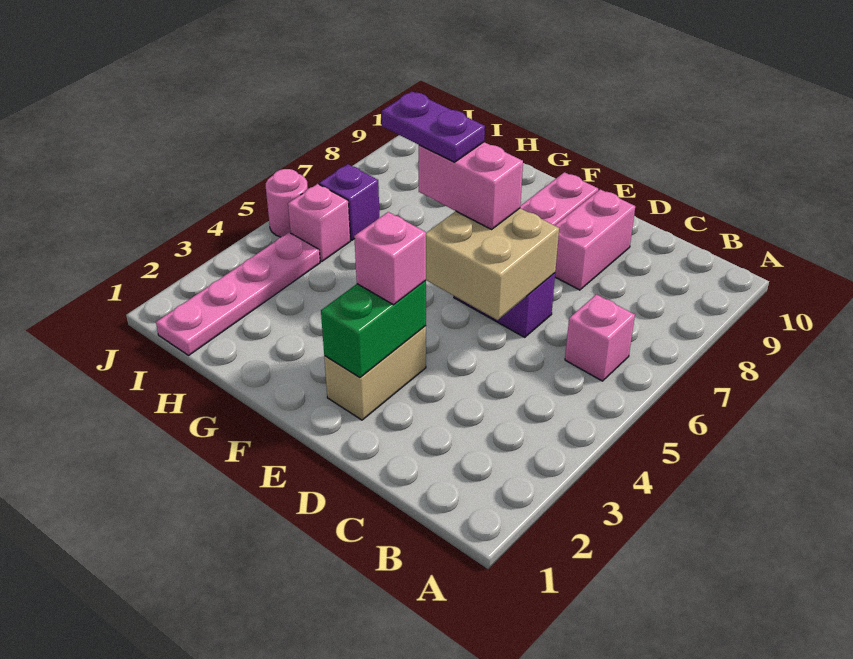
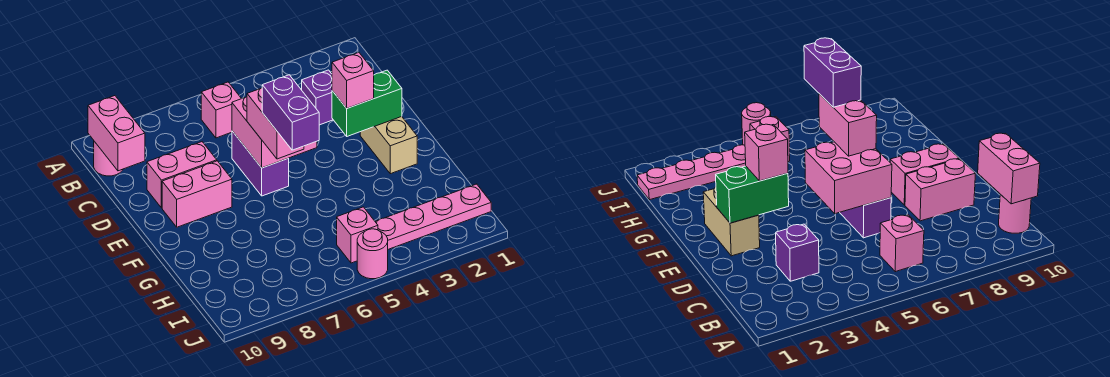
none -> pink round brick B10 level 1
none -> pink brick B10:C10 level 2
tan brick D5:E6 level 2 -> pink brick D5:E6 level 2
tan brick E2:E3 level 1 -> tan brick E2:F2 level 1
purple plate F6:G6 level 4 -> purple brick F6:G6 level 4
purple brick I6 level 1 -> purple brick C3 level 1

